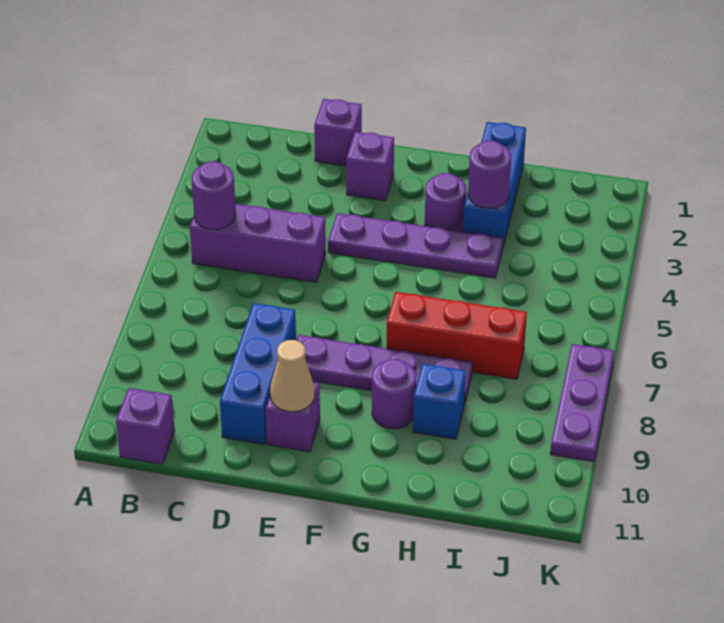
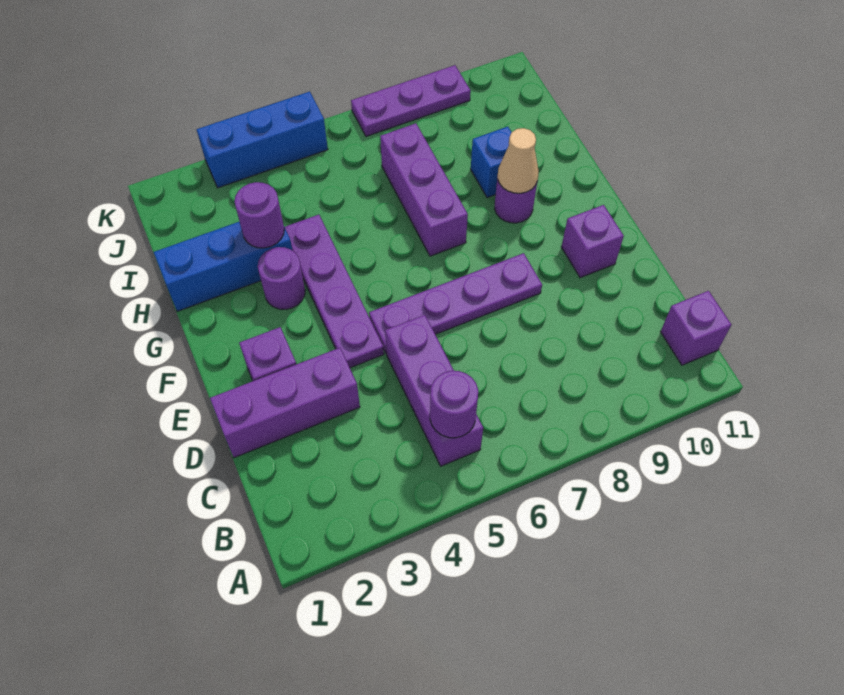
purple brick D1 level 1 -> purple brick D1:D3 level 1
blue brick D8:D10 level 1 -> blue brick K3:K5 level 1
purple plate E8:H8 level 1 -> purple plate E5:E8 level 1
tan cone E10 level 2 -> tan cone G9 level 2
red brick G7:I7 level 1 -> purple brick G7:I7 level 1

